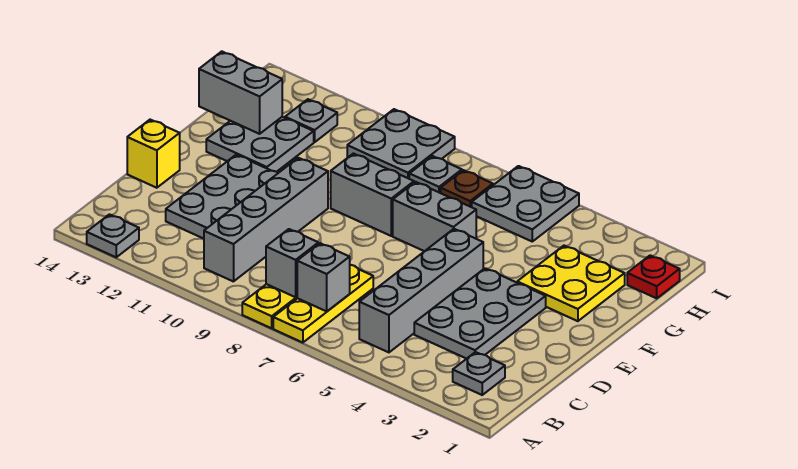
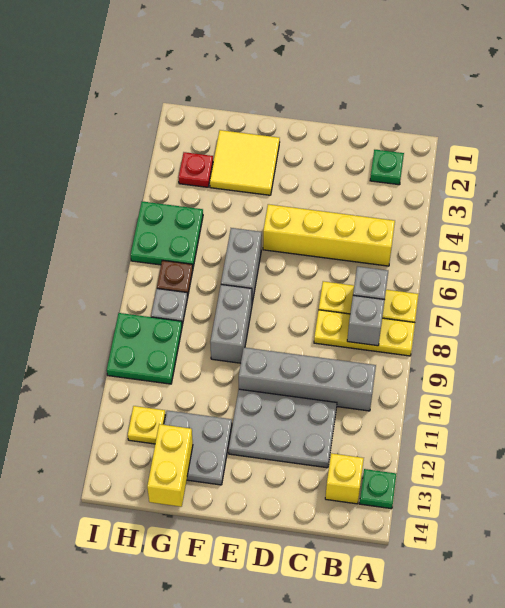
grey plate A13 level 1 -> green plate A13 level 1
grey plate B2 level 1 -> green plate B2 level 1
grey brick B5:E5 level 1 -> yellow brick B5:E5 level 1
grey plate C3:E4 level 1 -> none
yellow brick D14 level 1 -> yellow brick B13 level 1
yellow plate F2:G3 level 1 -> yellow tile F2:G3 level 1
grey brick G13:G14 level 2 -> yellow brick G13:G14 level 2
red plate H1 level 1 -> red plate H3 level 1
grey plate H5:I6 level 1 -> green plate H5:I6 level 1
grey plate H9:I10 level 1 -> green plate H9:I10 level 1
grey plate H12 level 1 -> yellow plate H12 level 1

